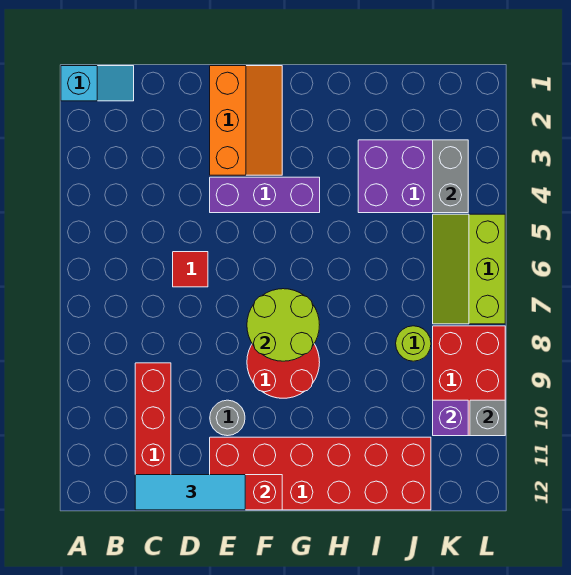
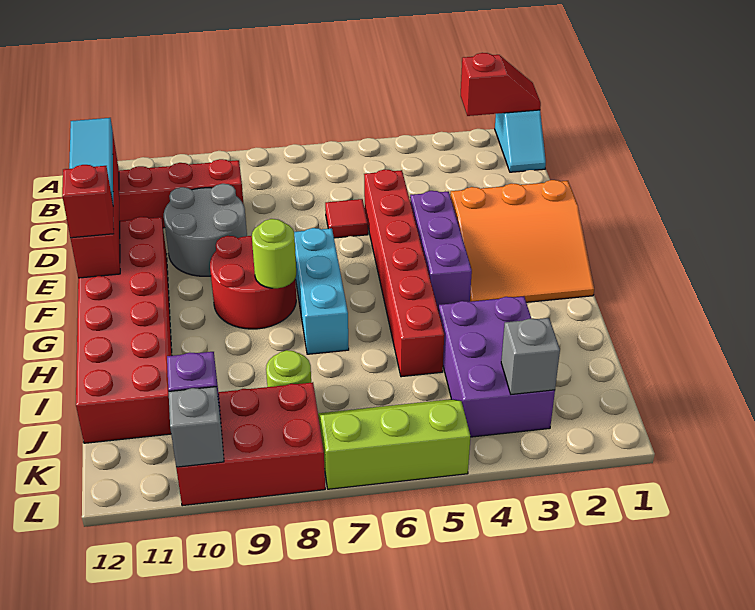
none -> red slope A1:A2 level 2 top 2
none -> red brick D5:I5 level 1
orange slope E1:F3 level 1 top E -> orange slope E1:G3 level 1 top E
grey round brick E10 level 1 -> grey round brick D9:E10 level 1
none -> cyan brick F7:H7 level 1
lime round brick F7:G8 level 2 -> lime round brick G8 level 2
none -> red brick F12 level 3
grey brick K3:K4 level 2 -> grey brick K3 level 2

